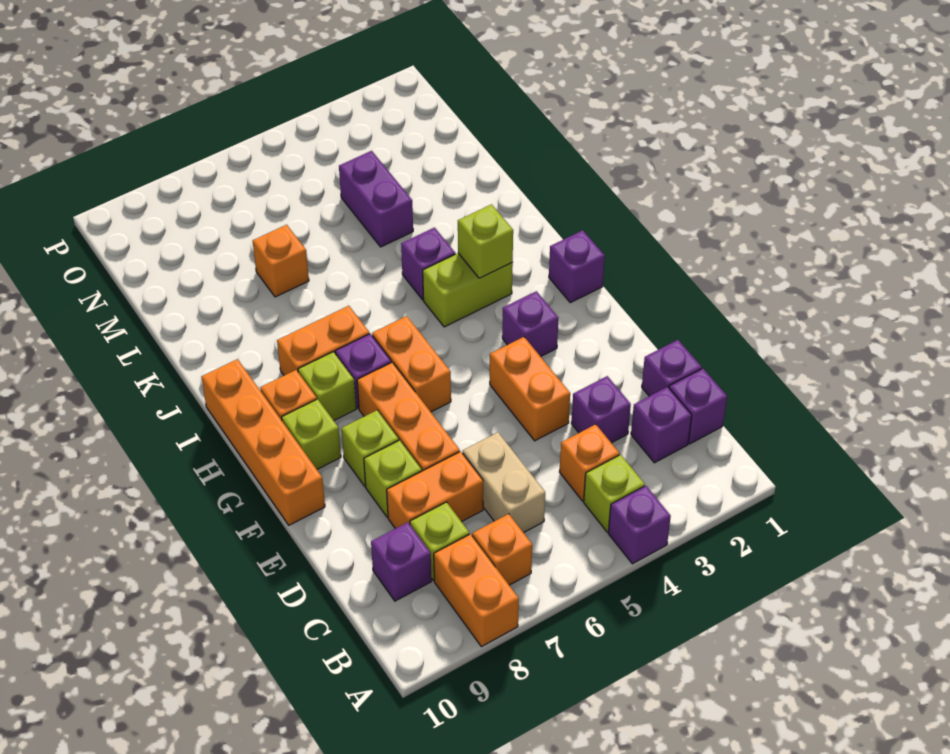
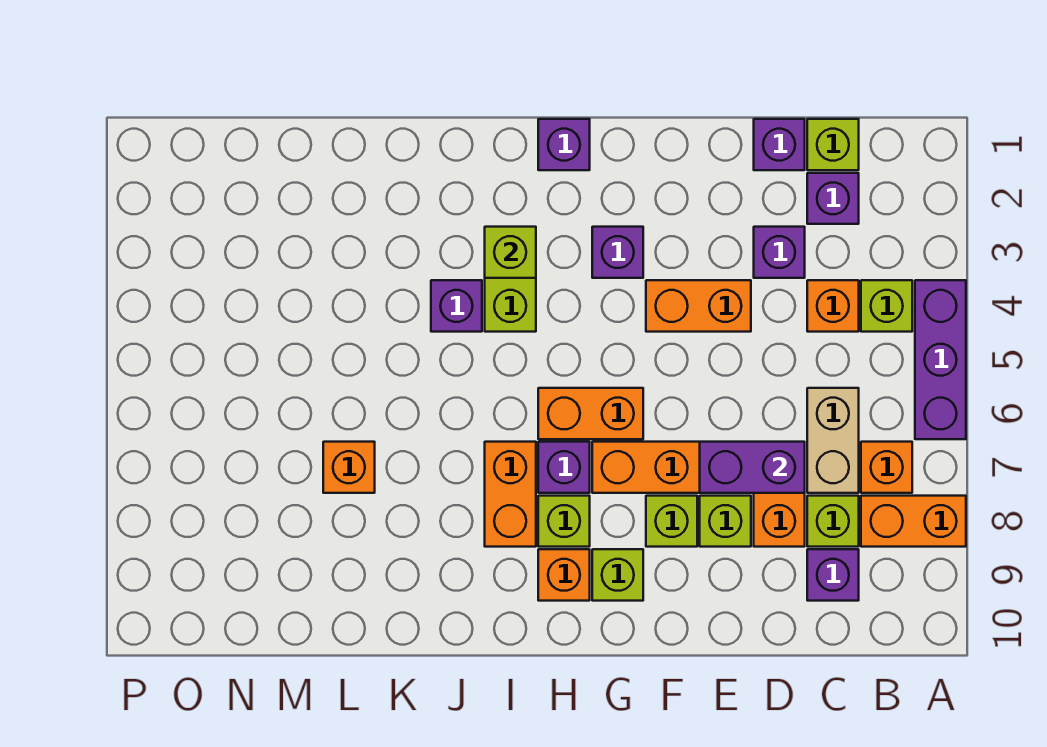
purple brick A4 level 1 -> purple brick A4:A6 level 1
purple brick C1 level 1 -> lime brick C1 level 1
tan brick C6:D6 level 1 -> tan brick C6:C7 level 1
orange brick F10:I10 level 1 -> none
purple brick L4:M4 level 1 -> purple brick D7:E7 level 2

